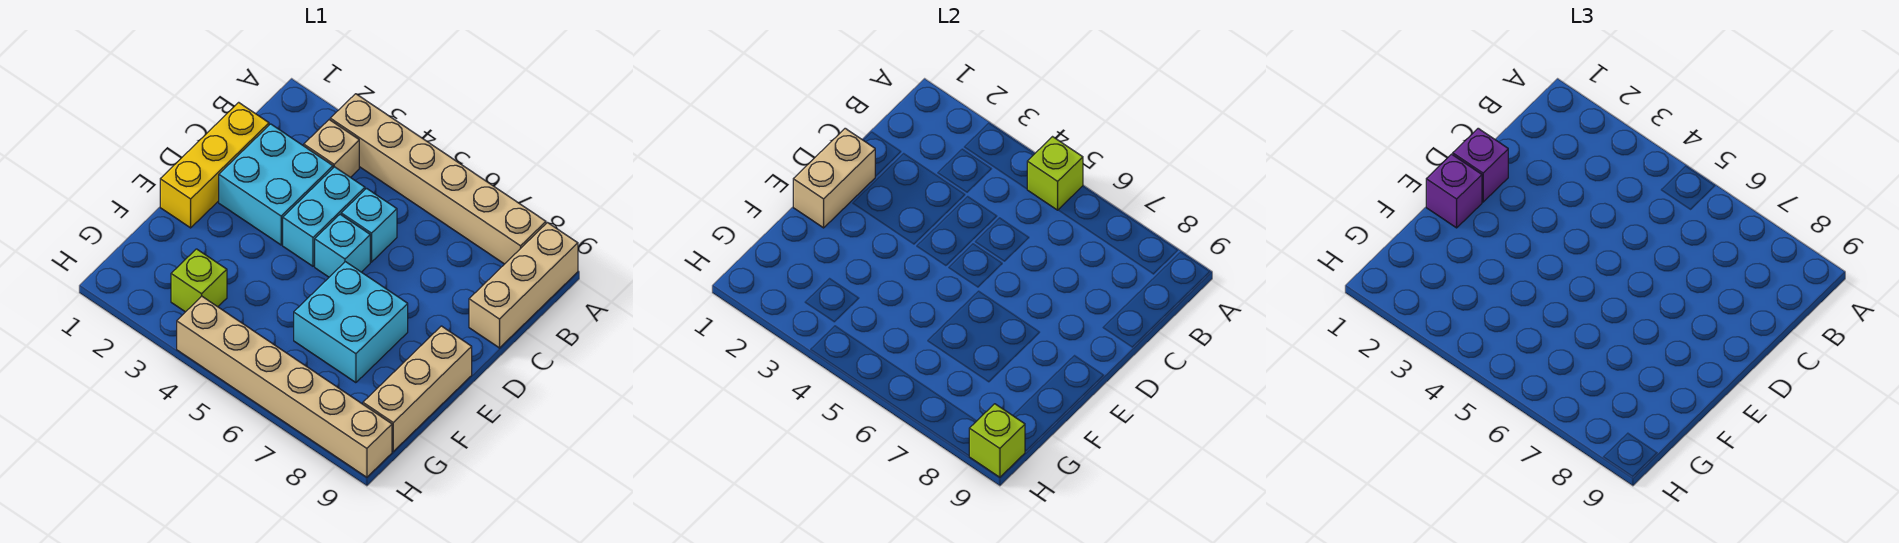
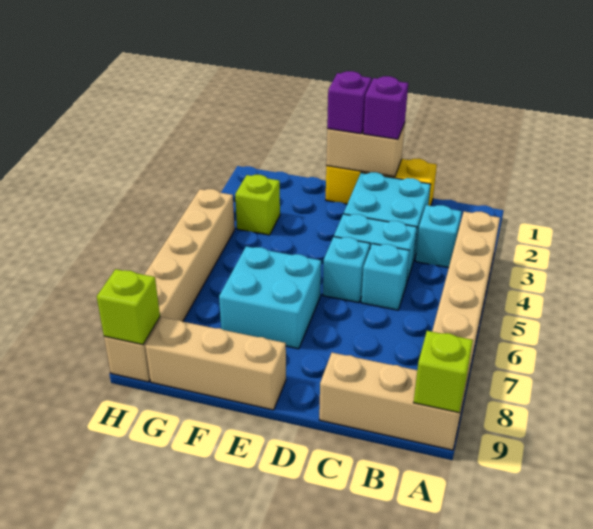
lime brick A5 level 2 -> lime brick A9 level 2
tan brick B3 level 1 -> cyan brick B3 level 1

